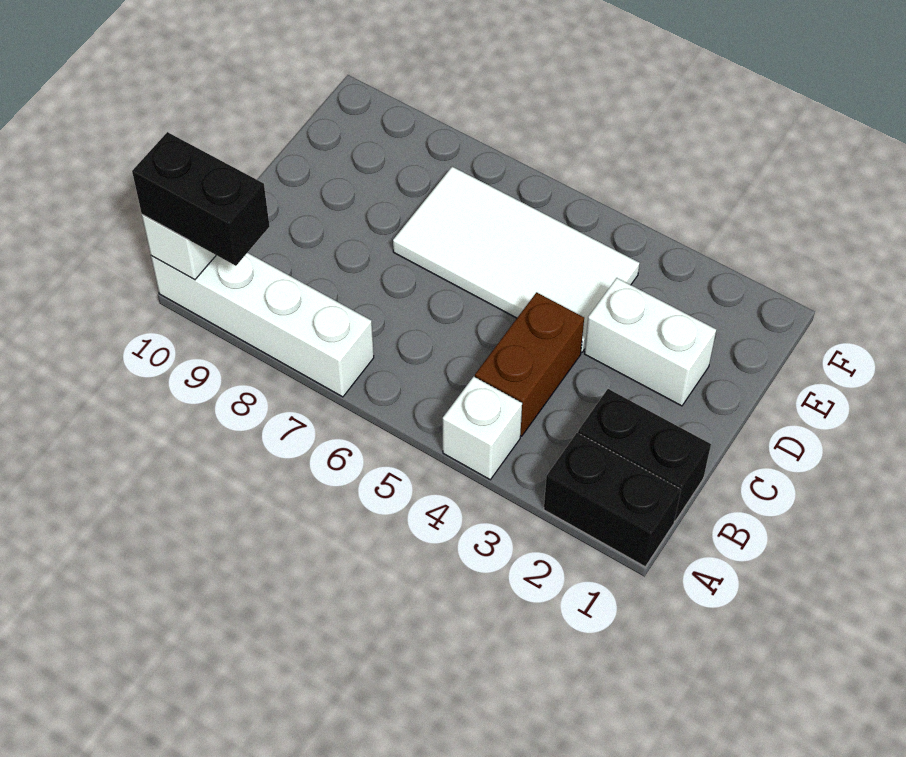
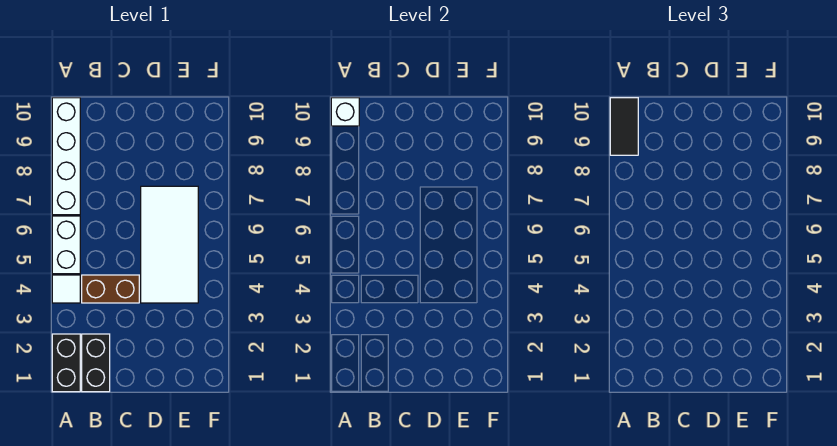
white brick A4 level 1 -> white tile A4 level 1
black brick A9:A10 level 3 -> black tile A9:A10 level 3
white brick D2:D3 level 1 -> white brick A5:A6 level 1

